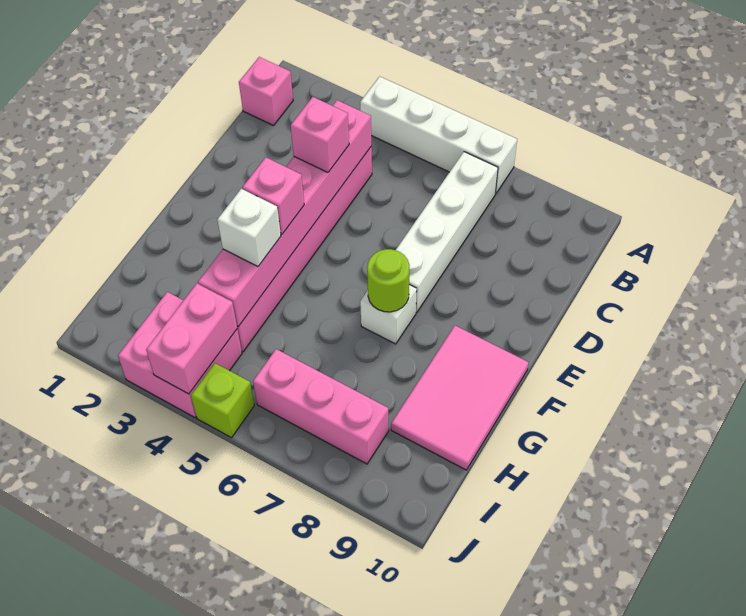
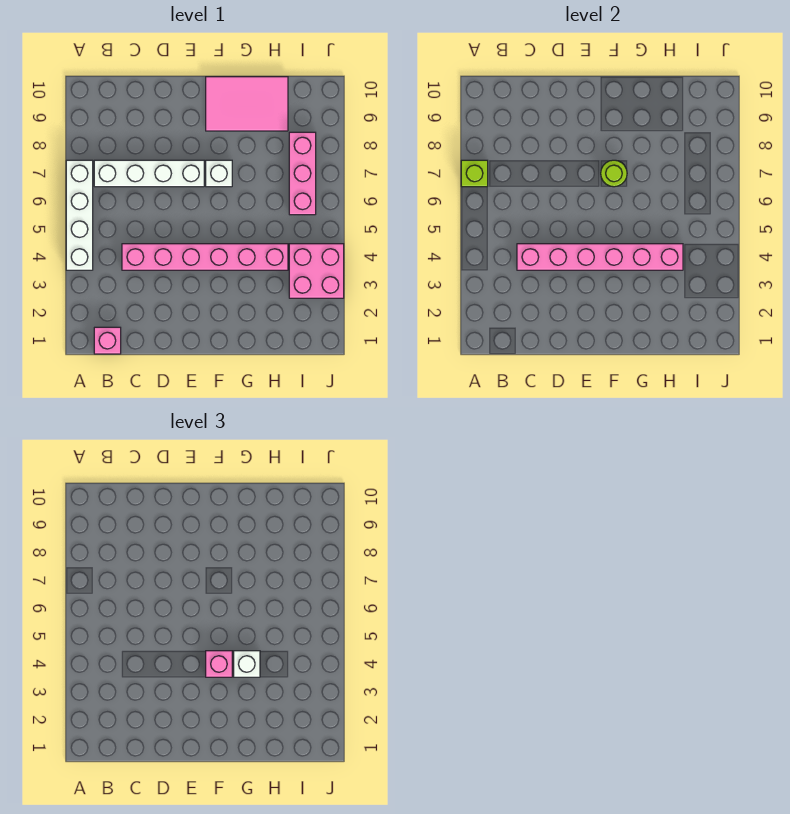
pink brick D4 level 3 -> none
pink brick I4:J4 level 2 -> none
lime brick J5 level 1 -> lime brick A7 level 2

